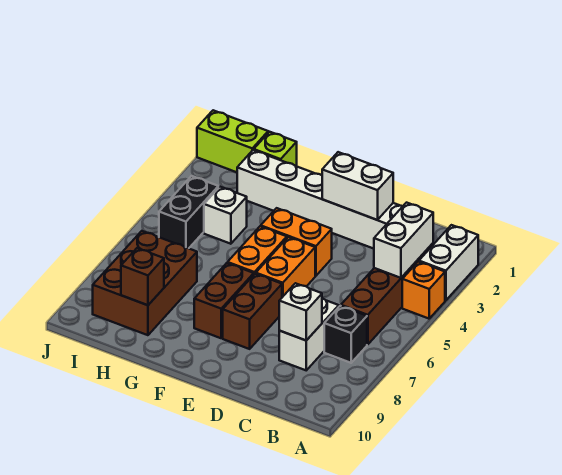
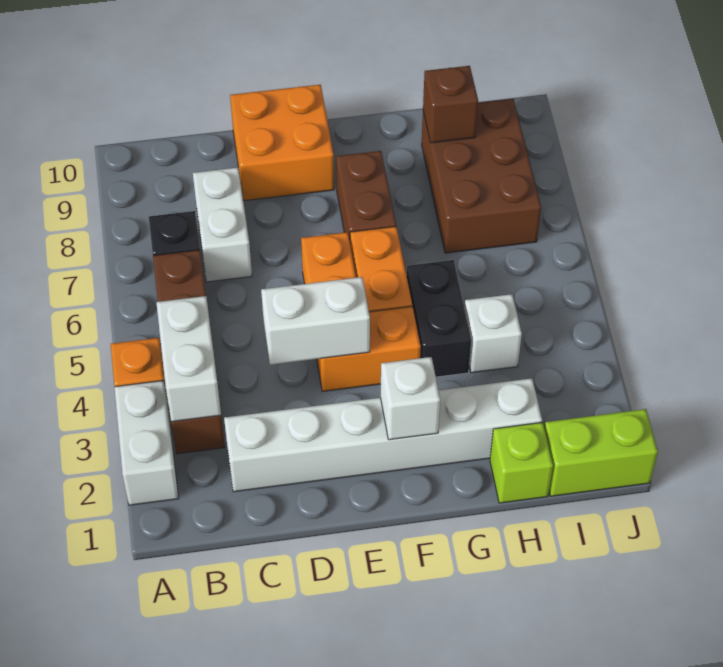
white brick C8 level 2 -> white brick F2 level 2
white brick D2:E2 level 2 -> white brick D4:E4 level 2
none -> orange brick D9:E10 level 1
brown brick E7:E8 level 1 -> none
black brick I4:I5 level 1 -> black brick G4:G5 level 1

